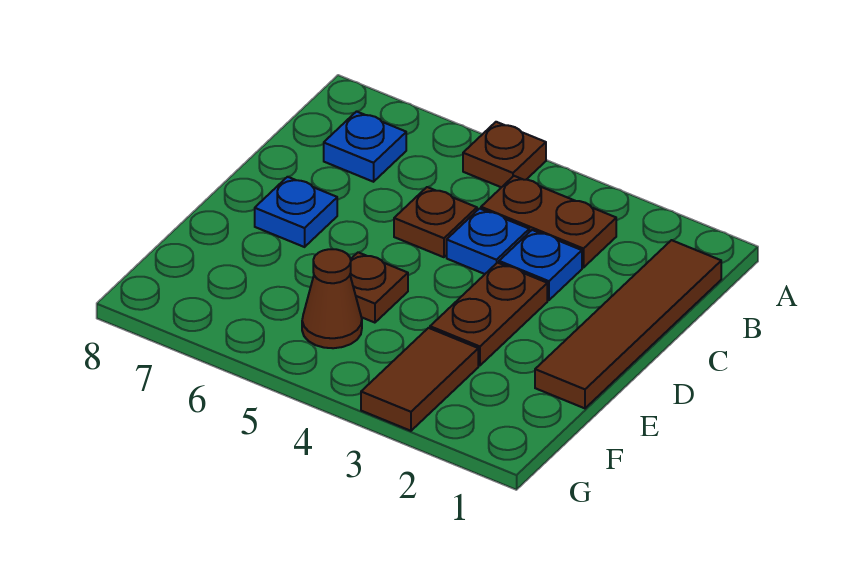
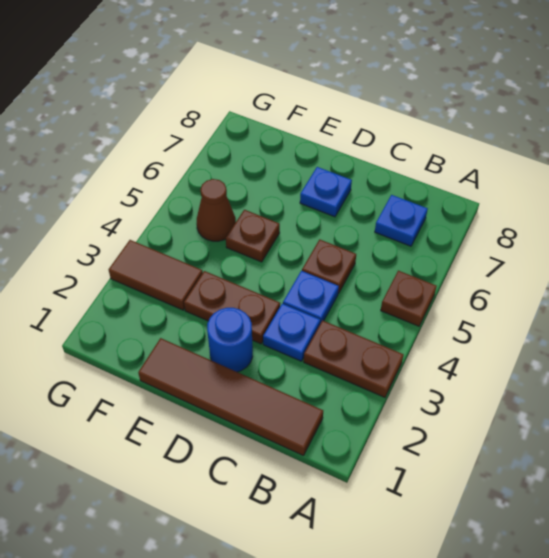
brown plate B3:B4 level 1 -> brown plate A3:B3 level 1
none -> blue round brick D2 level 1

